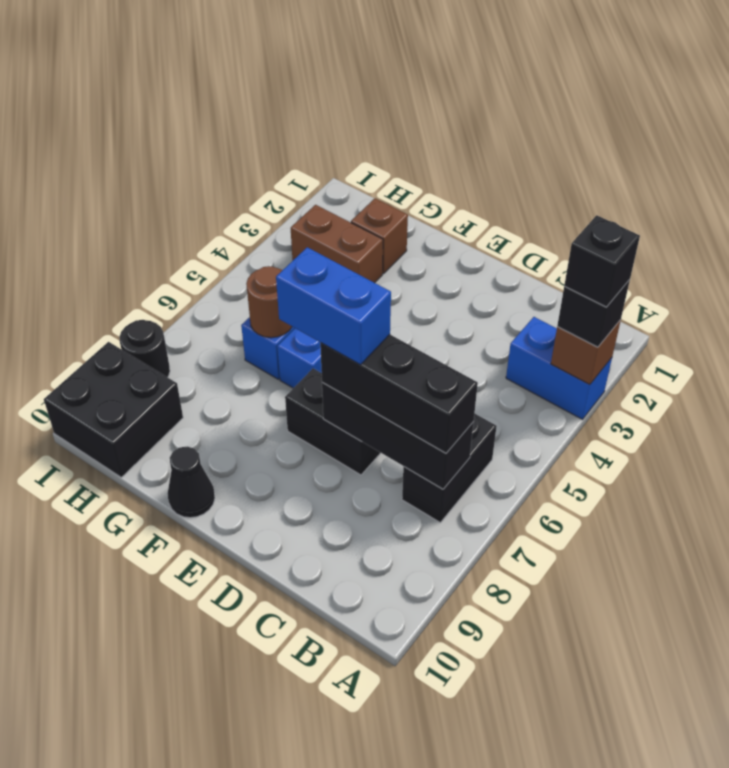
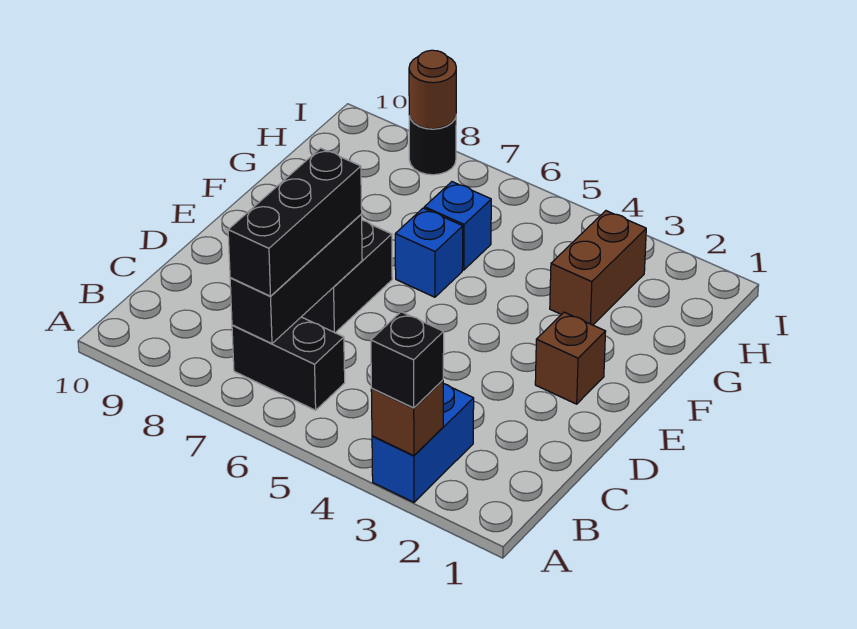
black brick A3 level 4 -> none
blue brick D7:E7 level 4 -> none
black cone F10 level 1 -> none
brown brick G2 level 1 -> brown brick E2 level 1
brown round brick G6 level 2 -> brown round brick I8 level 2
black brick H9:I10 level 1 -> none

